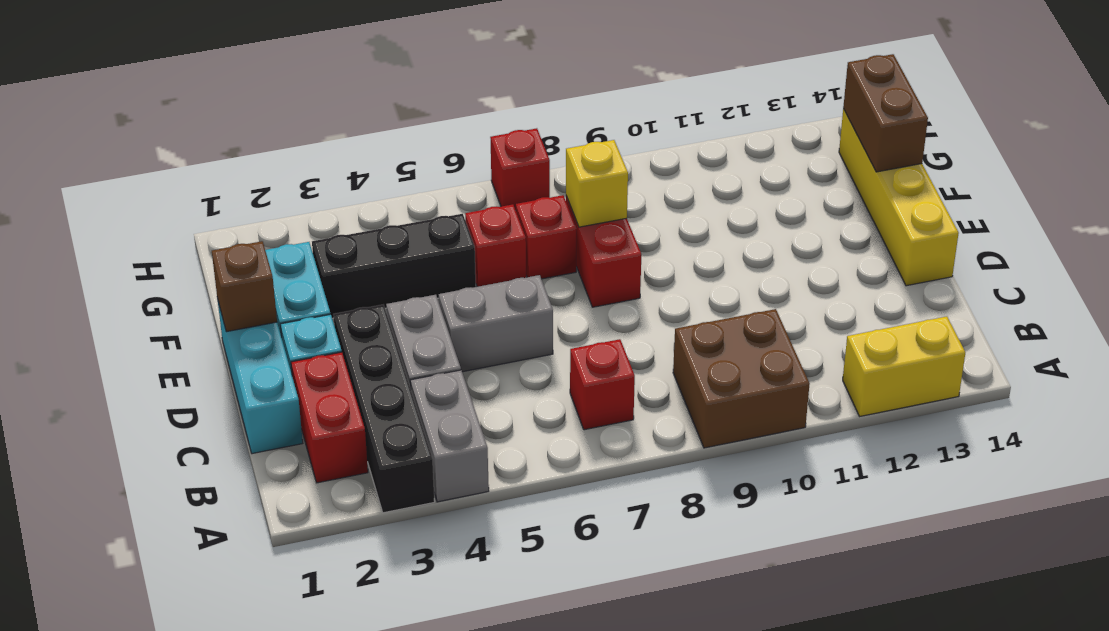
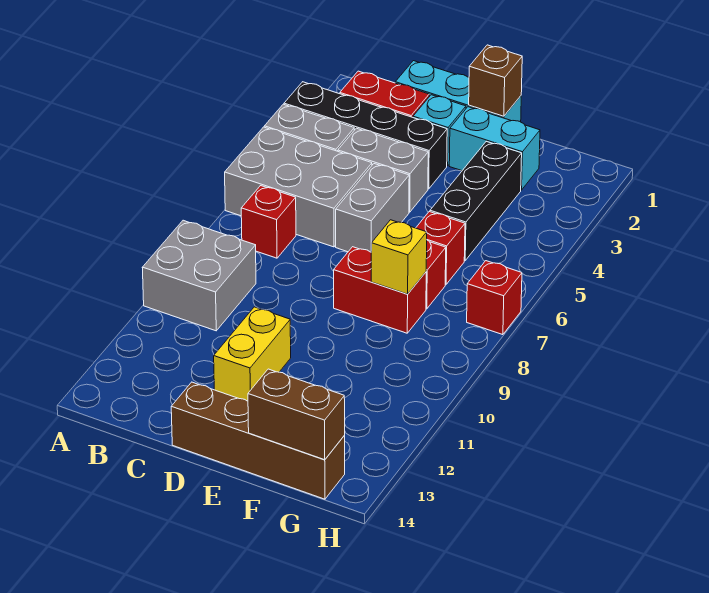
none -> grey brick A5:C6 level 1
brown brick A9:B10 level 1 -> grey brick A9:B10 level 1
yellow brick A12:A13 level 1 -> yellow brick D11:D12 level 1
yellow brick D14:G14 level 1 -> brown brick D14:G14 level 1

